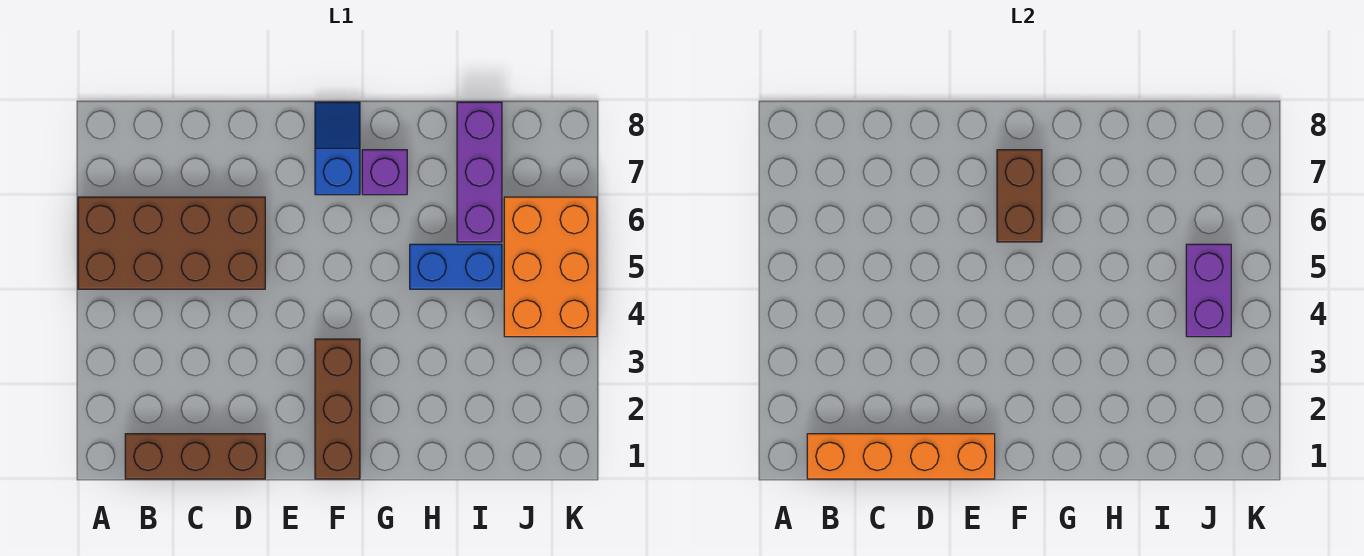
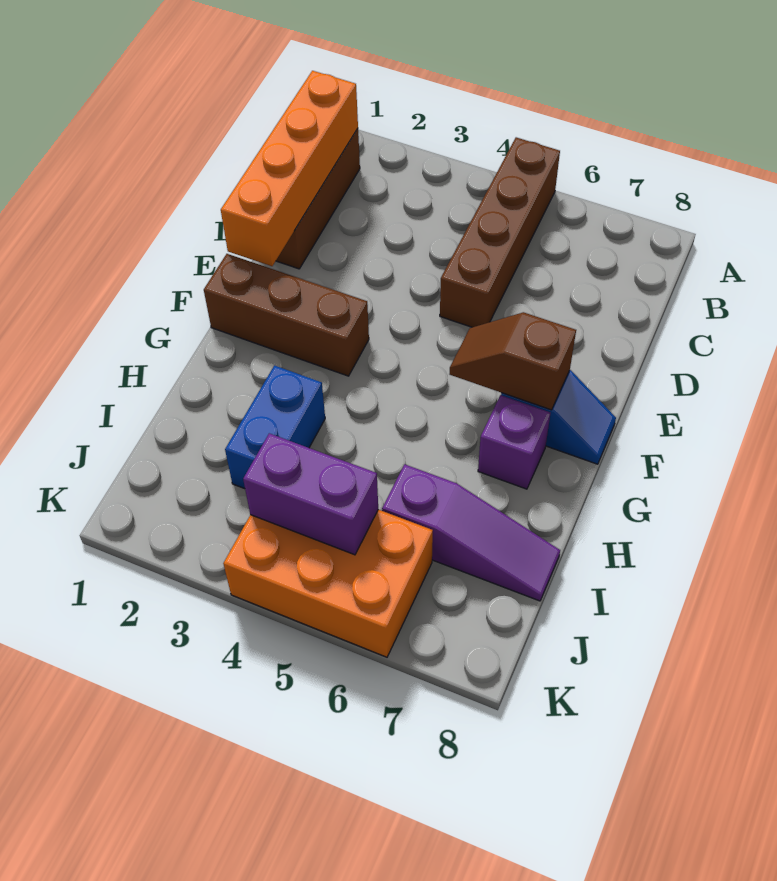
brown brick A5:D6 level 1 -> brown brick A5:D5 level 1
brown brick F6:F7 level 2 -> brown slope F6:F7 level 2 top 7
blue brick H5:I5 level 1 -> blue brick H3:I3 level 1
purple brick I6:I8 level 1 -> purple slope I6:I8 level 1 top 6

